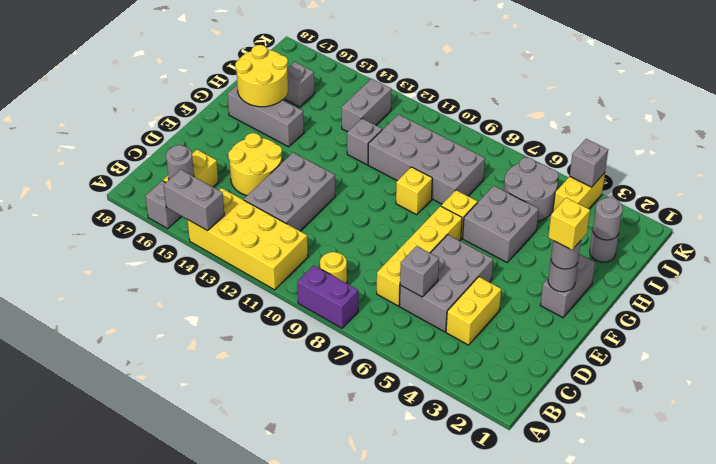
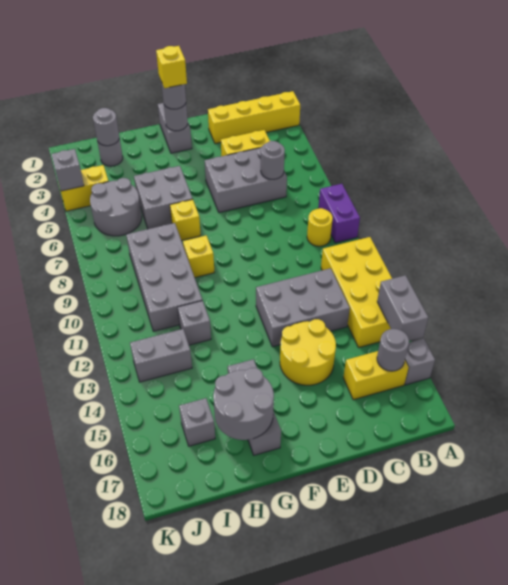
grey brick C6 level 2 -> grey round brick C6 level 2
yellow brick C7:F7 level 1 -> yellow brick A2:D2 level 1
grey brick F2:G2 level 1 -> grey brick F1:F2 level 1
yellow round brick G16:H17 level 2 -> grey round brick G16:H17 level 2

